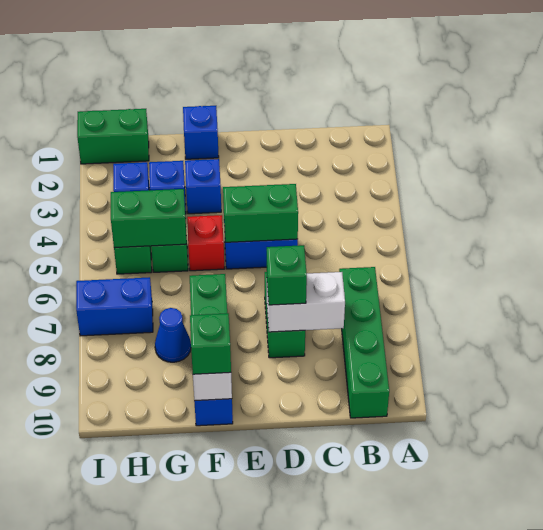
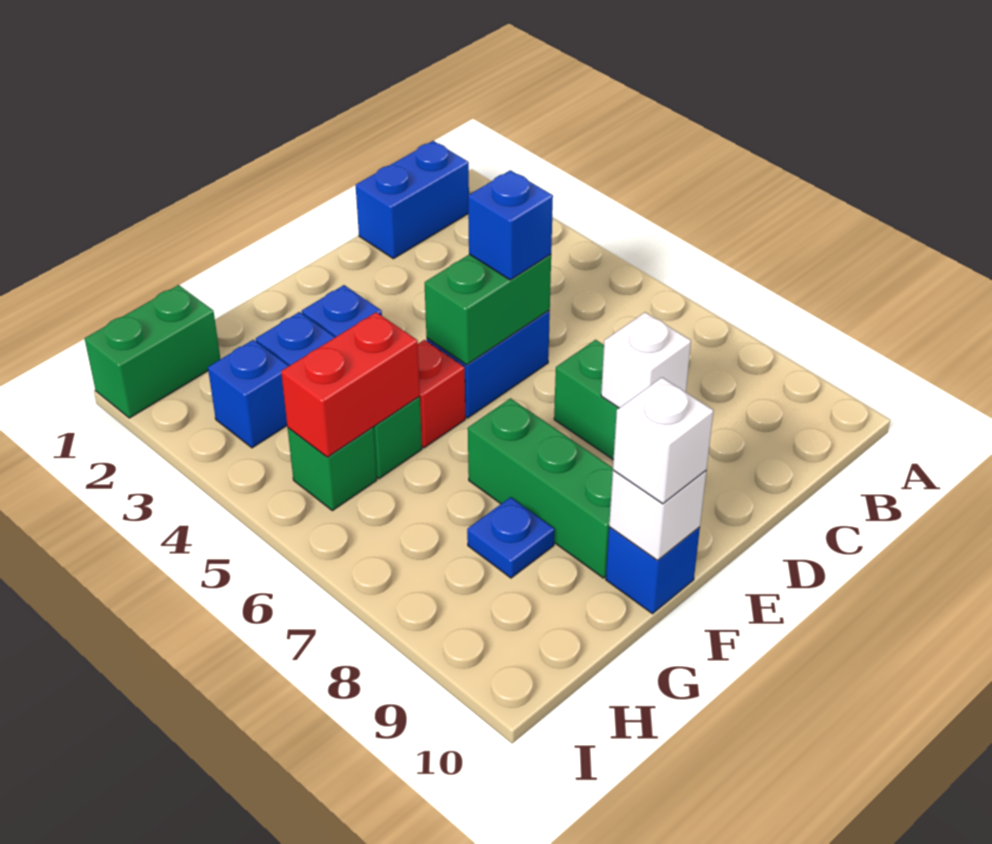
green brick B7:B10 level 1 -> none
white brick C8:D8 level 2 -> white brick D8 level 2
green brick D8 level 3 -> none
blue brick F1 level 1 -> blue brick D5 level 3
green brick F10 level 3 -> white brick F10 level 3
green brick G5:H5 level 2 -> red brick G5:H5 level 2
blue cone G8 level 1 -> blue plate G8 level 1
blue brick H7:I7 level 1 -> blue brick B1:C1 level 1

